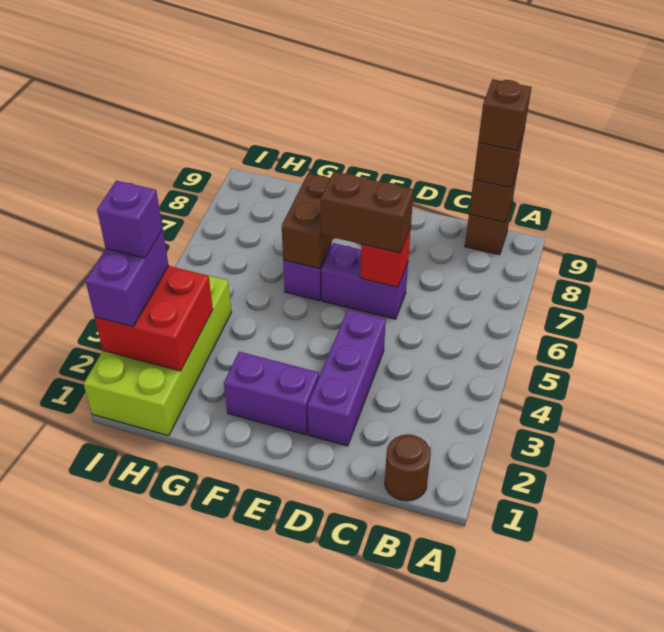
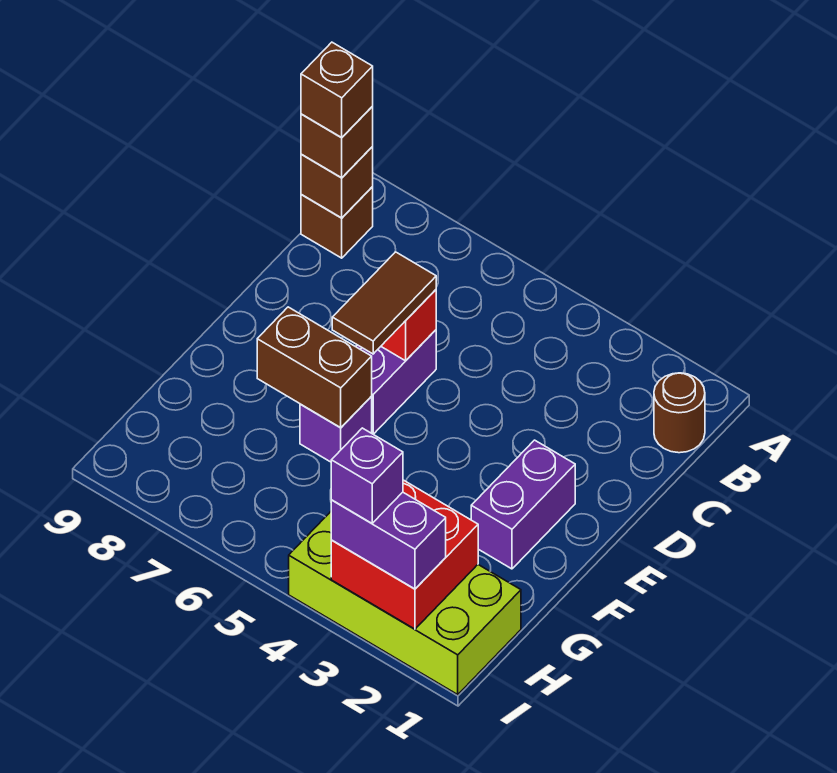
purple brick D2:D4 level 1 -> none
brown brick D6:E6 level 3 -> brown tile D6:E6 level 3

